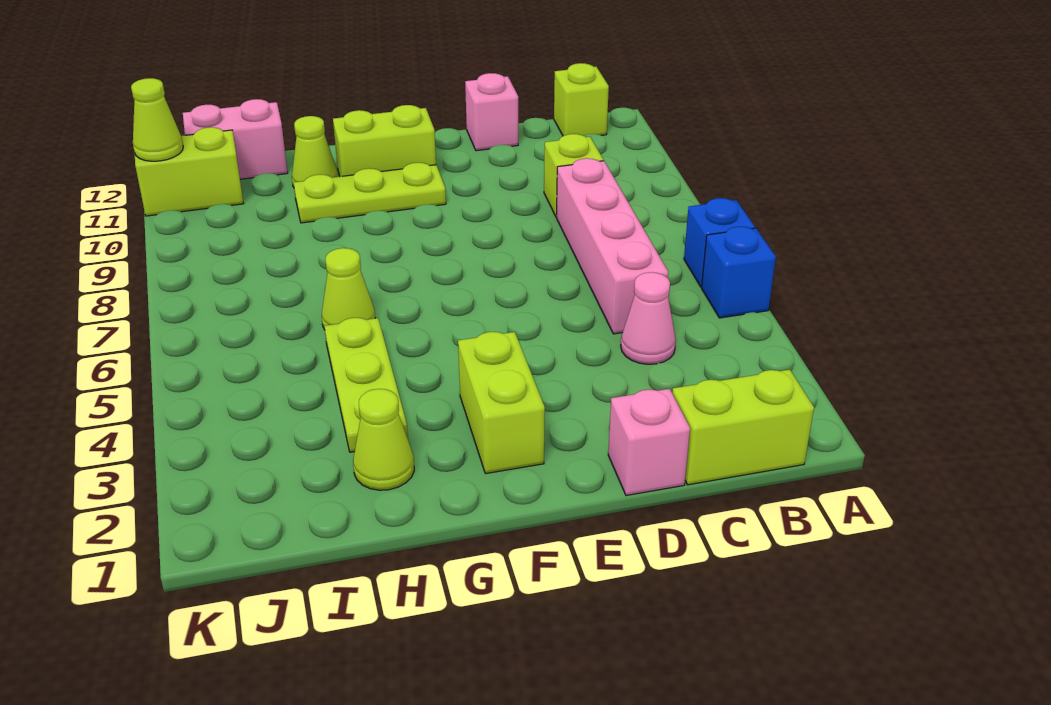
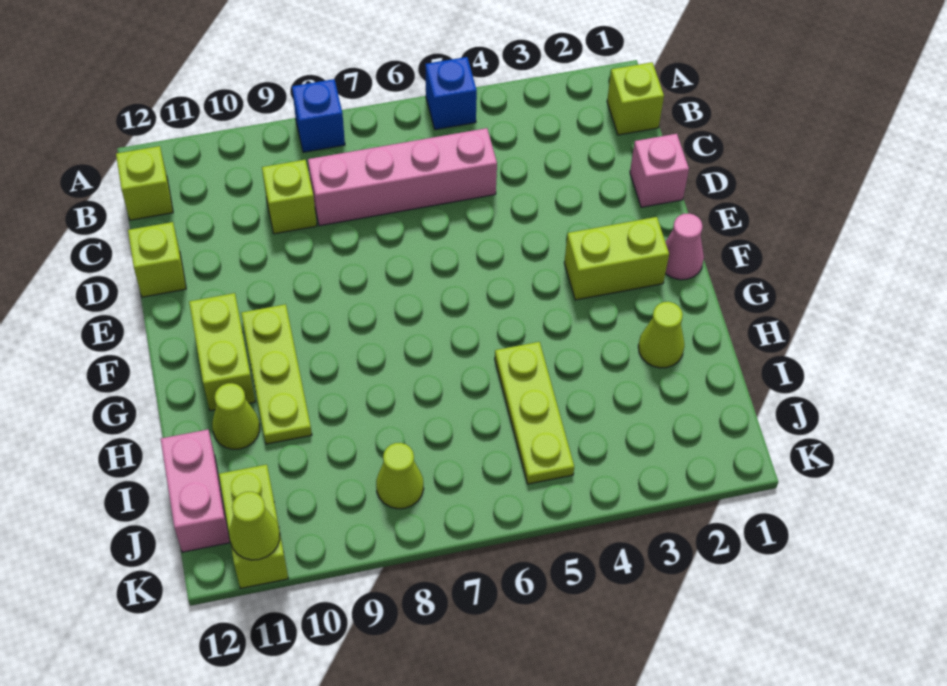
blue brick A6 level 1 -> blue brick A8 level 1
lime brick B1:C1 level 1 -> lime brick B1 level 1
pink cone C4 level 1 -> pink cone F1 level 1
pink brick D12 level 1 -> lime brick D12 level 1
lime plate H3:H5 level 1 -> lime plate H5:J5 level 1
lime cone H6 level 1 -> lime cone J8 level 1

